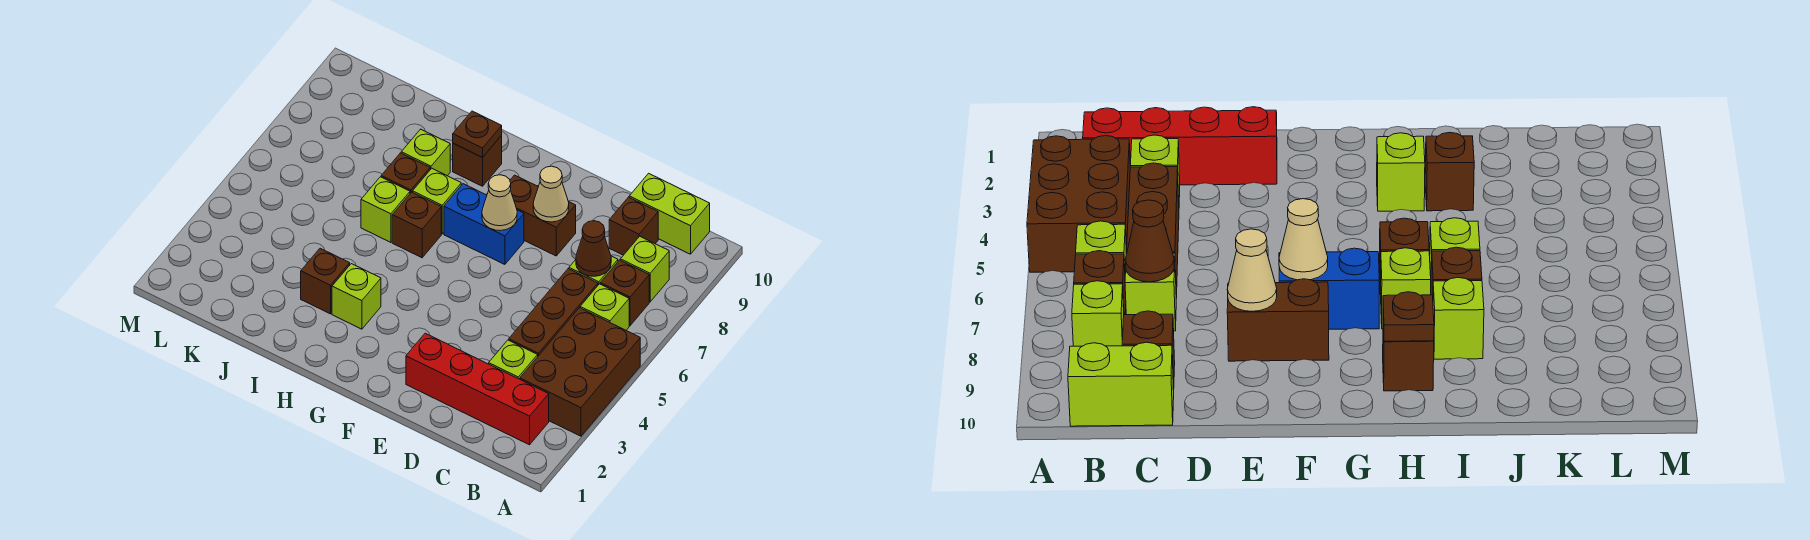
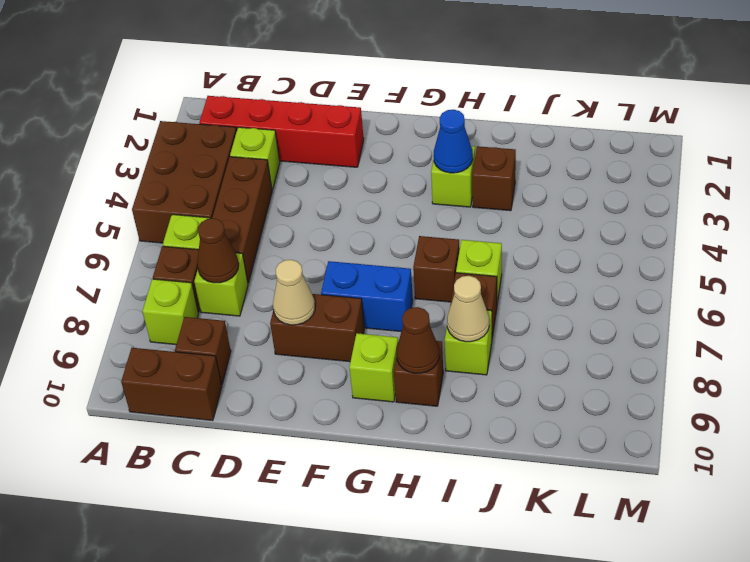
lime brick B10:C10 level 1 -> brown brick B10:C10 level 1
tan cone F7 level 2 -> tan cone I8 level 2
none -> blue cone H3 level 2
lime brick H7 level 1 -> lime brick G9 level 1
brown plate H9 level 2 -> brown cone H9 level 2

